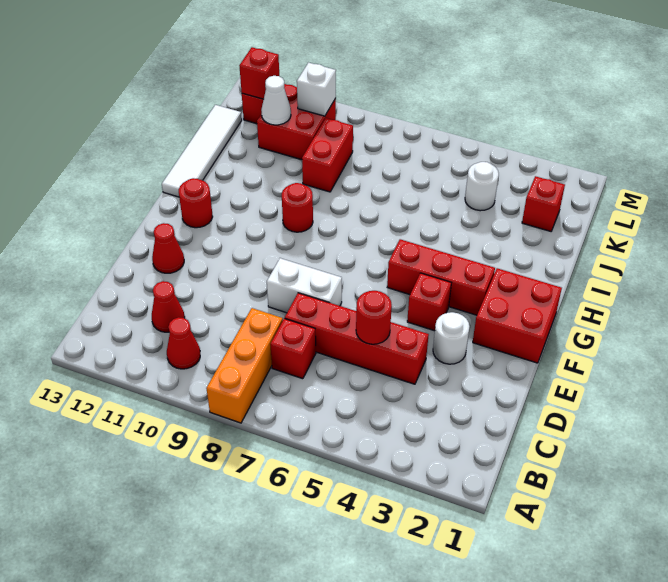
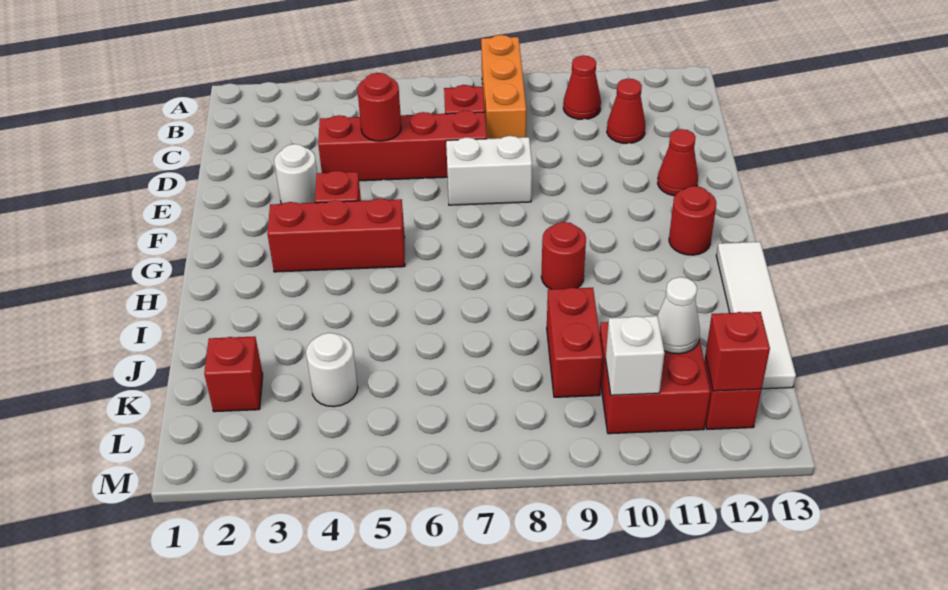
red brick F1:G2 level 1 -> none

